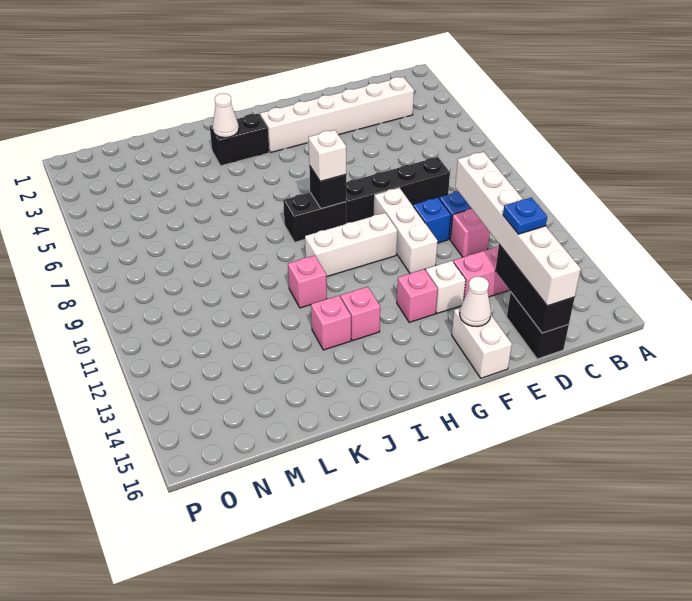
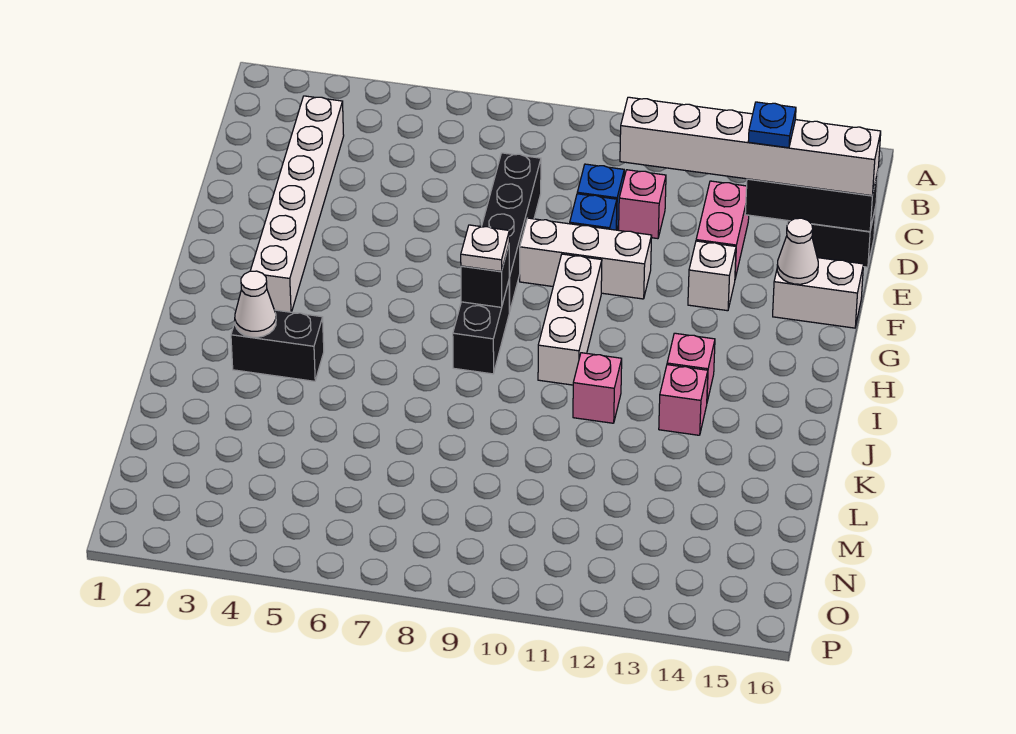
pink brick G13 level 1 -> none
white brick H8 level 3 -> white plate H8 level 3
black brick I3:J3 level 1 -> black brick J3:J4 level 1

